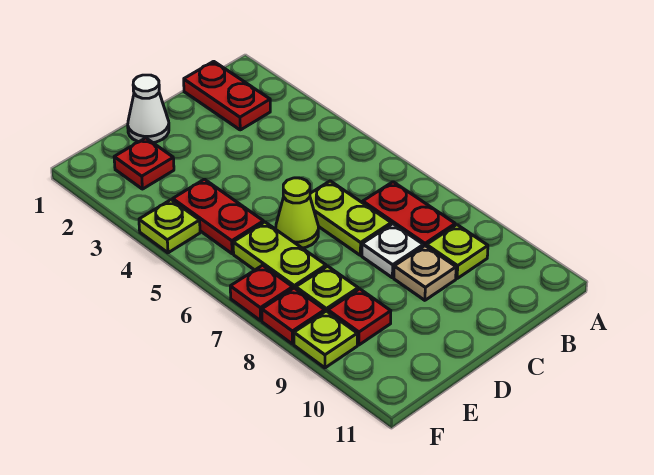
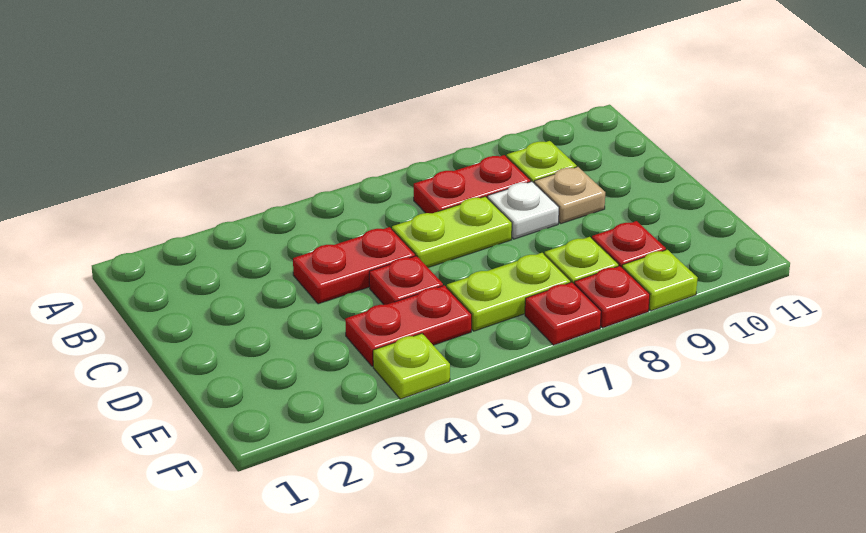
red plate B1:B2 level 1 -> red plate C4:C5 level 1
white cone D1 level 1 -> none
lime cone D6 level 1 -> none
red plate E2 level 1 -> red plate D5 level 1

